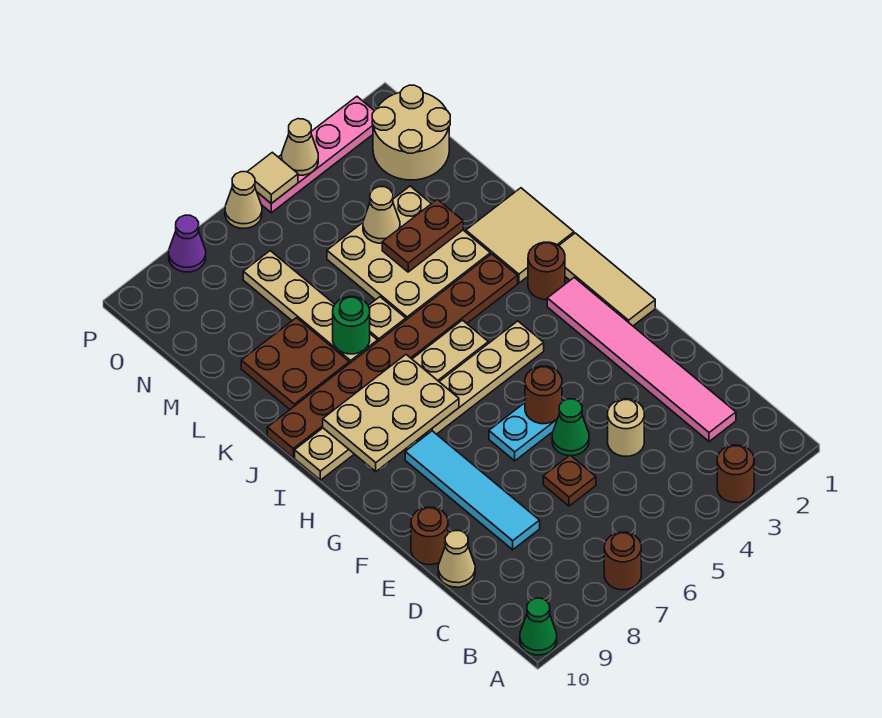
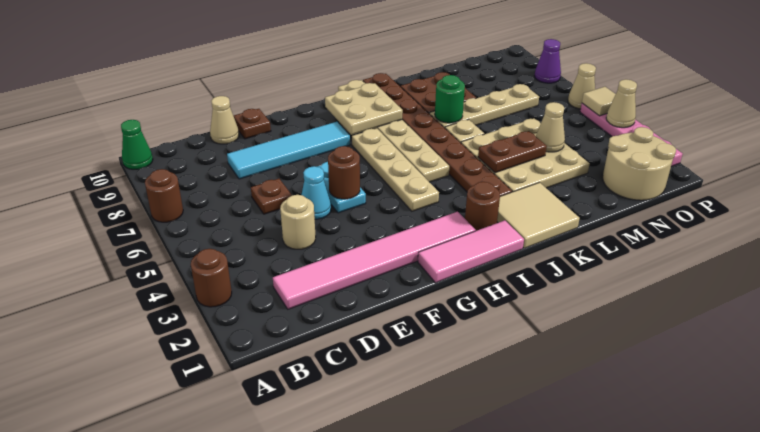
green cone E5 level 1 -> cyan cone E5 level 1
brown round brick E10 level 1 -> brown plate E10 level 1
tan tile G1:I1 level 1 -> pink tile G1:I1 level 1
tan plate H7:I9 level 2 -> tan plate H8:I9 level 2
brown plate L3:L4 level 2 -> brown plate K4:L4 level 2

